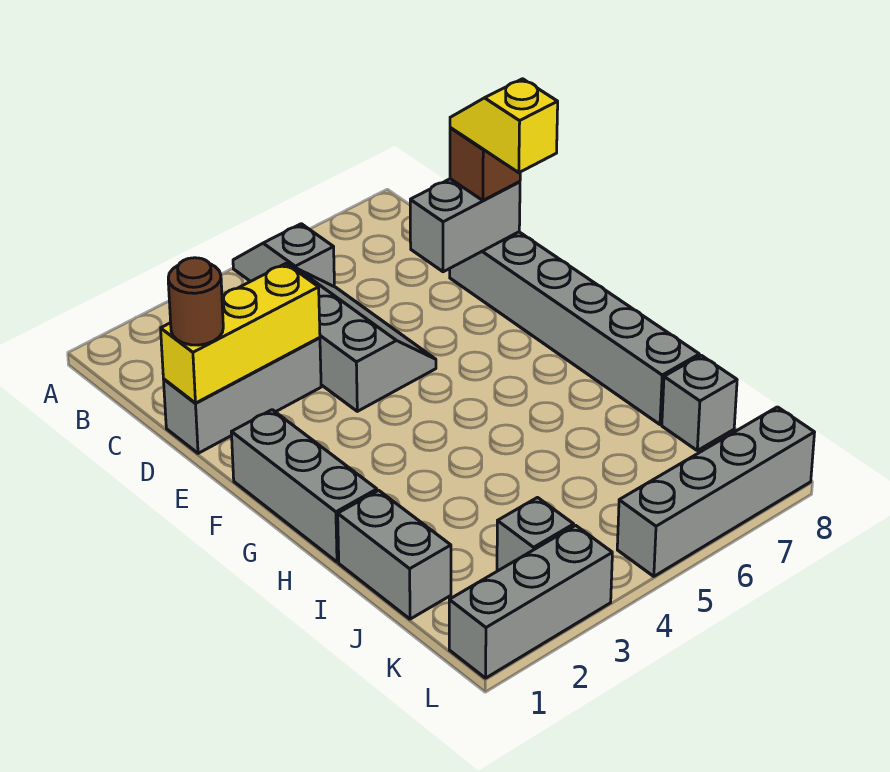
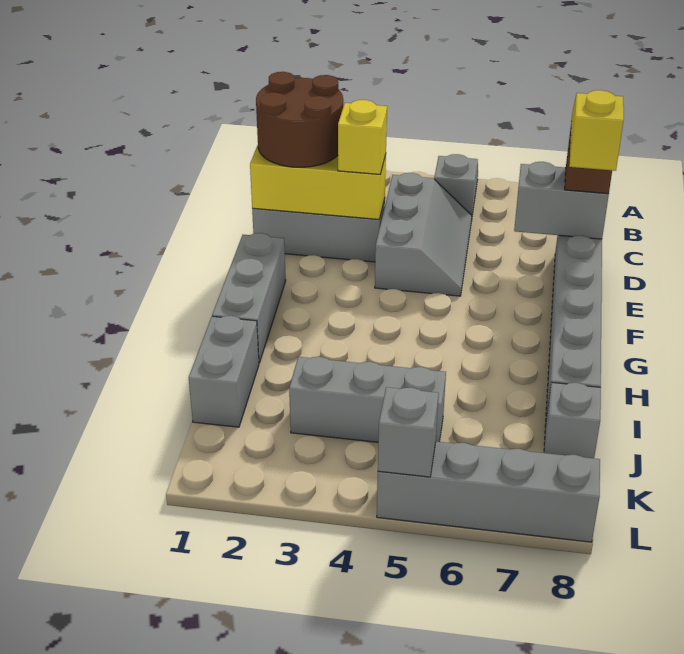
brown round brick D1 level 3 -> brown round brick C1:D2 level 3
none -> yellow brick D3 level 3
grey brick K3 level 1 -> grey brick L5 level 2
grey brick L1:L3 level 1 -> grey brick J3:J5 level 1

